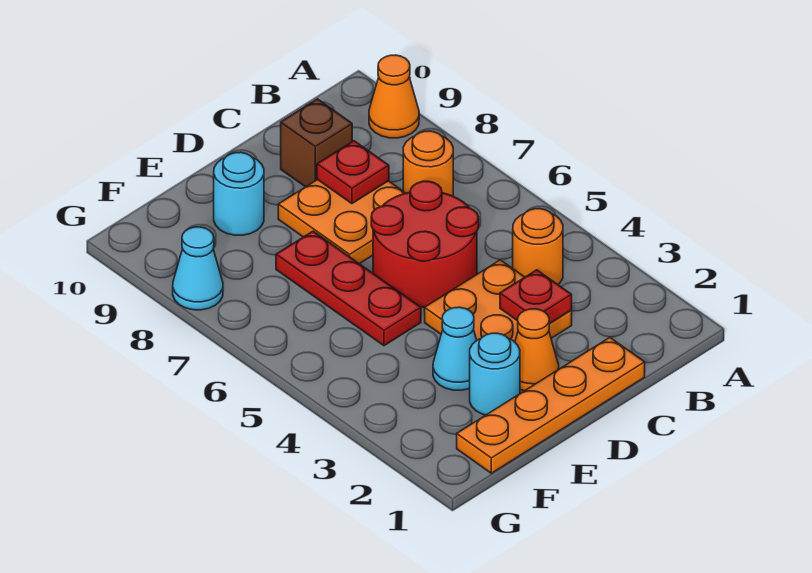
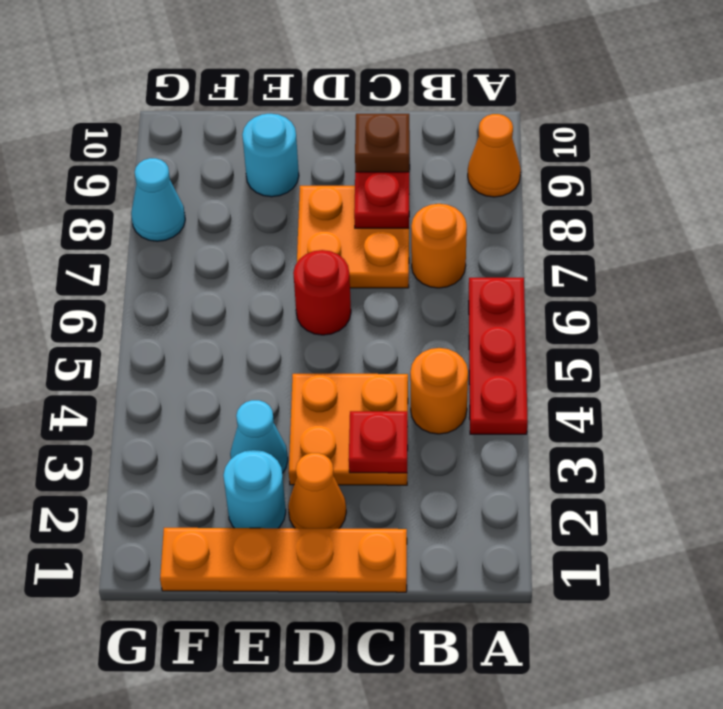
red round brick C5:D6 level 1 -> red round brick D6 level 1
red plate E5:E7 level 1 -> red plate A4:A6 level 1

